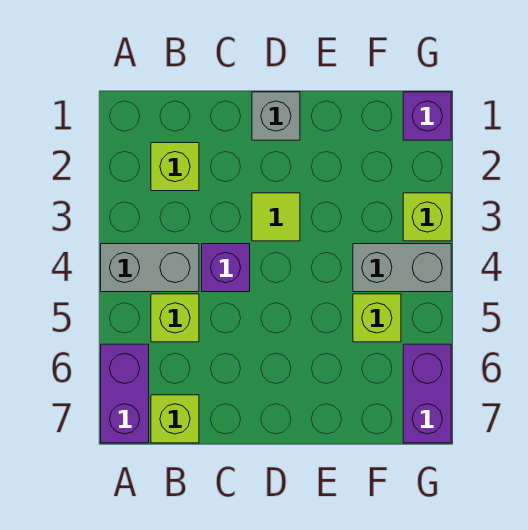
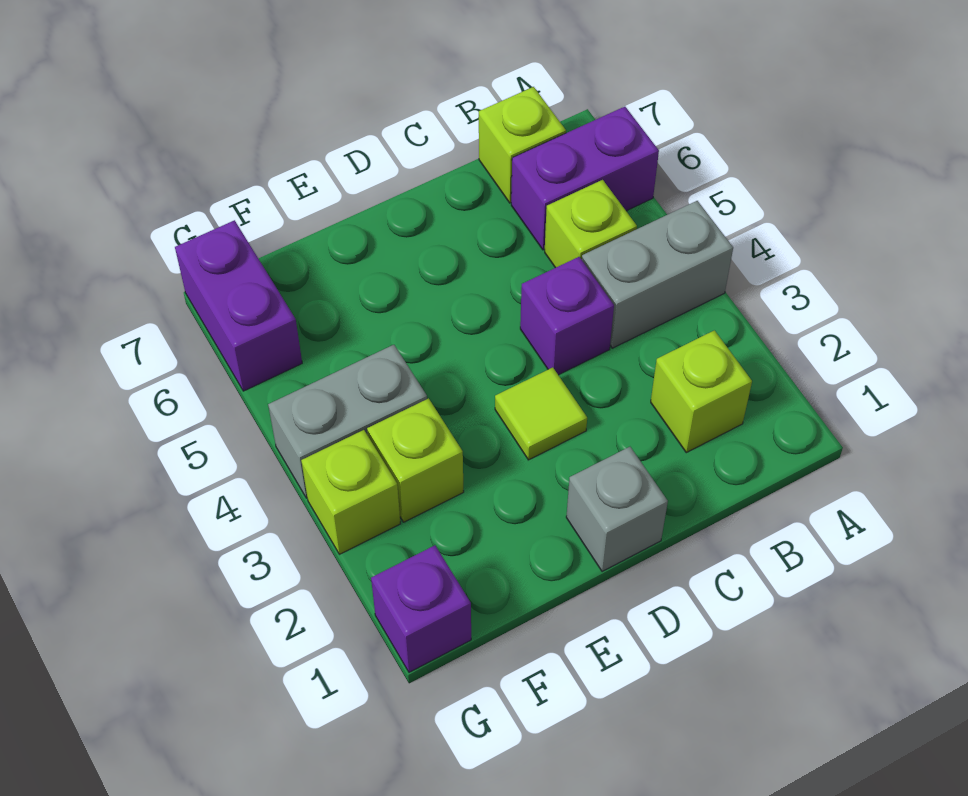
purple brick A6:A7 level 1 -> purple brick A6:B6 level 1
lime brick F5 level 1 -> lime brick F3 level 1

